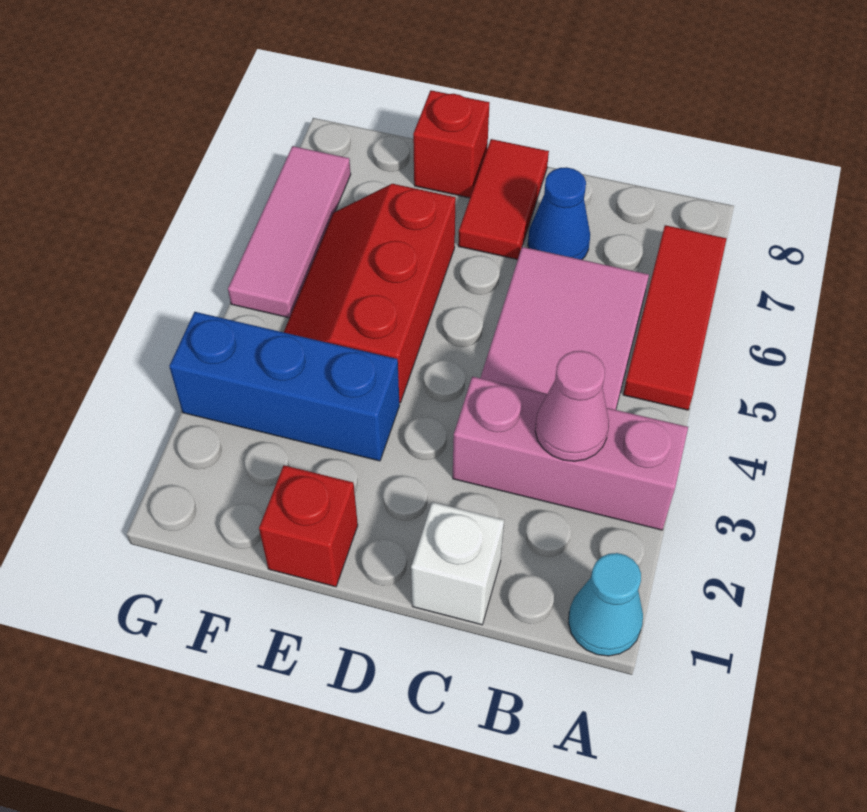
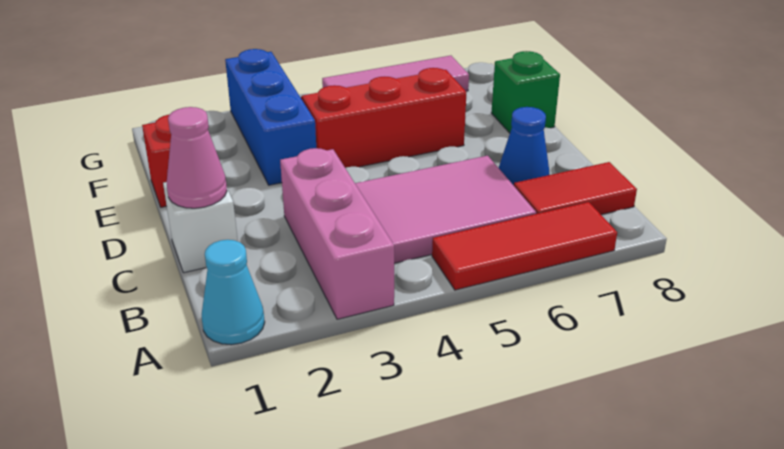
pink cone B3 level 2 -> pink cone C1 level 2
red tile D7:D8 level 1 -> red tile B7:B8 level 1
red brick E8 level 1 -> green brick E8 level 1

